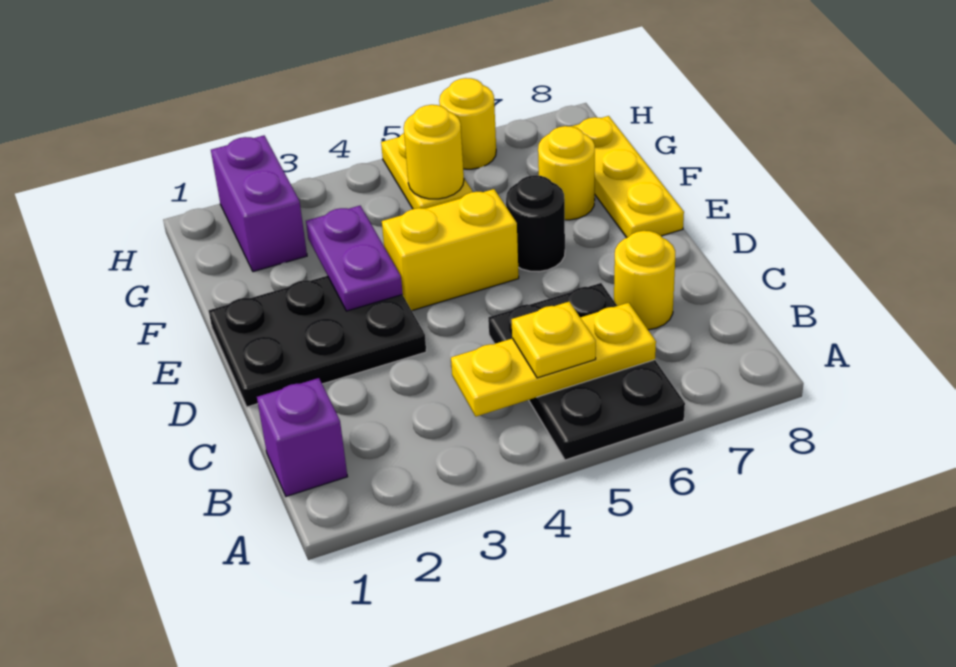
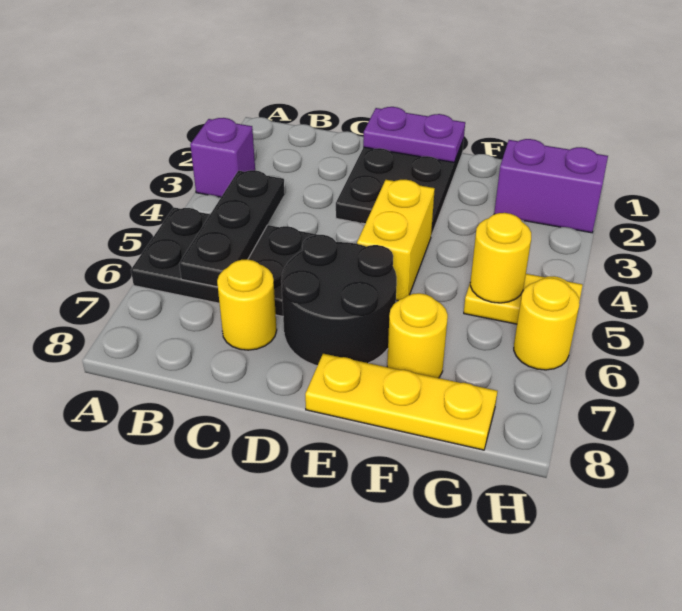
purple brick B1 level 1 -> purple brick A3 level 1
yellow plate B4:B6 level 2 -> black plate B4:B6 level 2
yellow plate B5 level 3 -> none
purple plate E3:F3 level 2 -> purple plate D1:E1 level 2
black round brick E6 level 1 -> black round brick D6:E7 level 1

